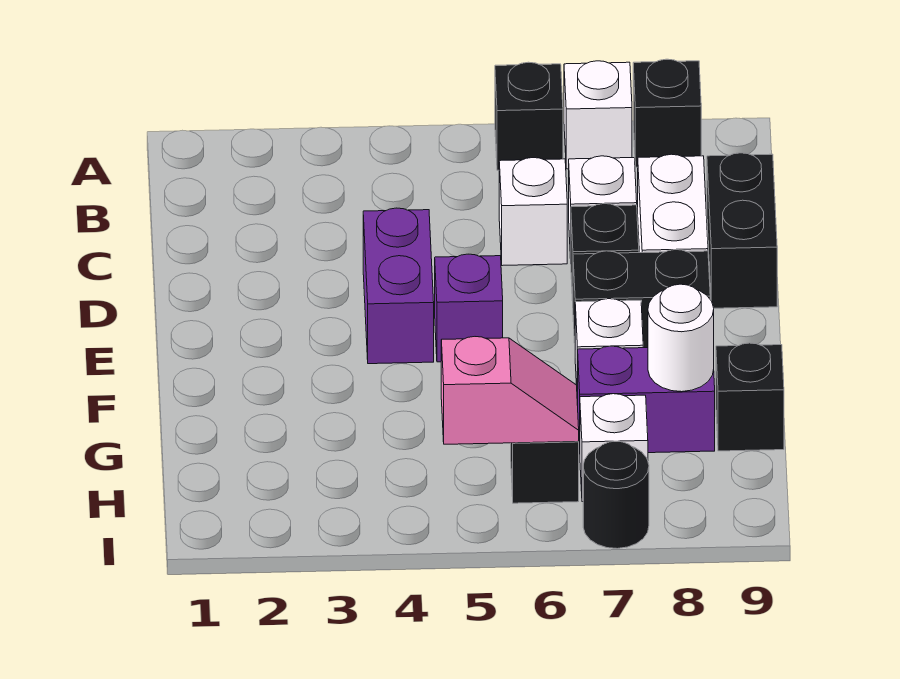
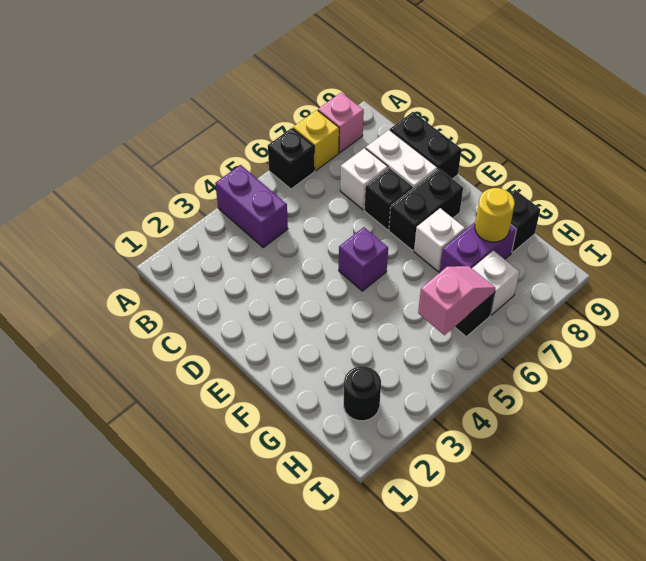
white brick A7 level 1 -> yellow brick A7 level 1
black brick A8 level 1 -> pink brick A8 level 1
white brick C6 level 1 -> none
purple brick D4:E4 level 1 -> purple brick A4:B4 level 1
white round brick G8 level 2 -> yellow round brick G8 level 2
black round brick I7 level 1 -> black round brick H2 level 1

